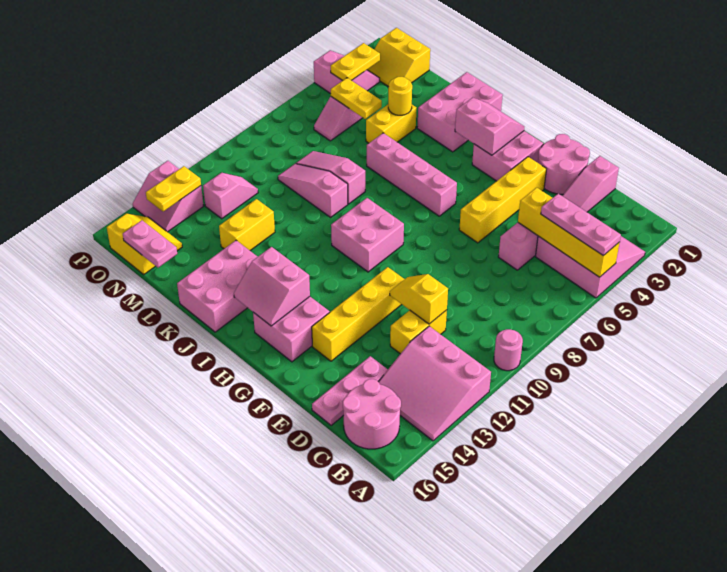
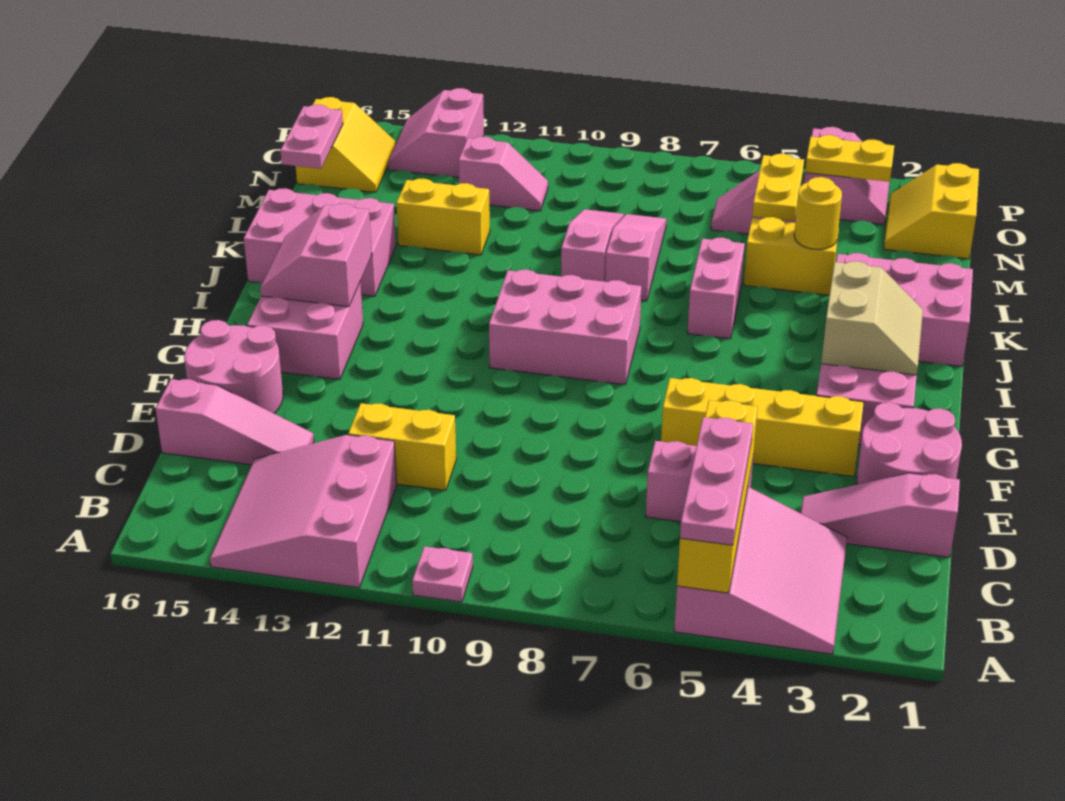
pink round brick A10 level 1 -> pink plate A10 level 1
pink round brick B15:C16 level 1 -> pink round brick E15:F16 level 1
yellow slope D11:E11 level 2 top D -> none
pink plate D14:D16 level 1 -> pink slope D14:D16 level 1 top 16
yellow brick F11:F14 level 1 -> none
pink slope H2:I3 level 2 top 3 -> tan slope H2:I3 level 2 top 3
pink brick H6:K6 level 1 -> pink brick J6:K6 level 1
pink brick H9:I10 level 1 -> pink brick H8:I10 level 1
yellow plate O13:O14 level 2 -> none

